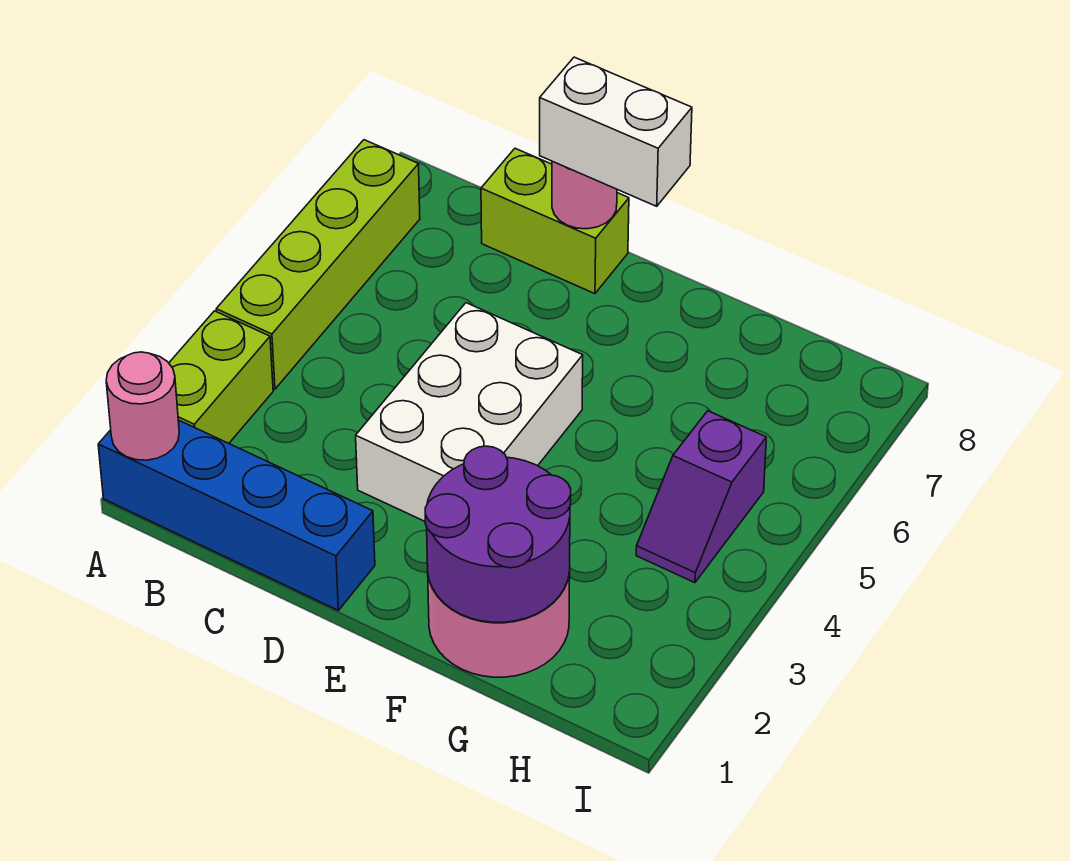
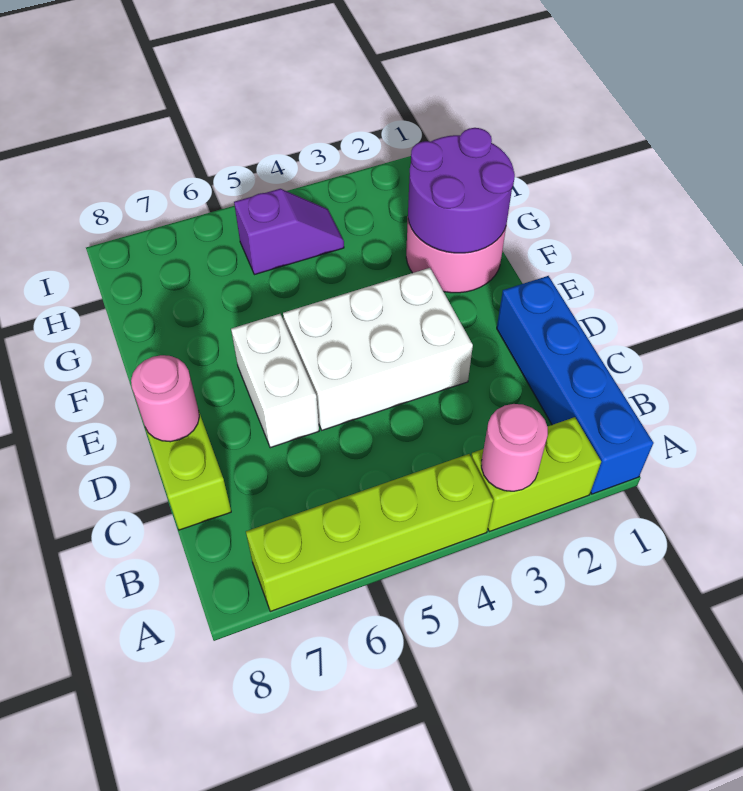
pink round brick A1 level 2 -> pink round brick A3 level 2
white brick D8:E8 level 3 -> white brick D6:E6 level 1

